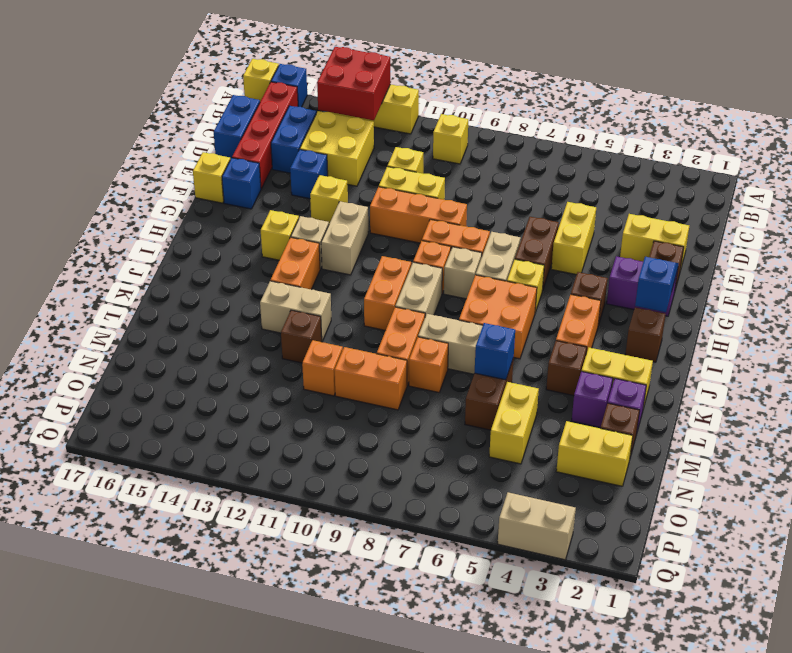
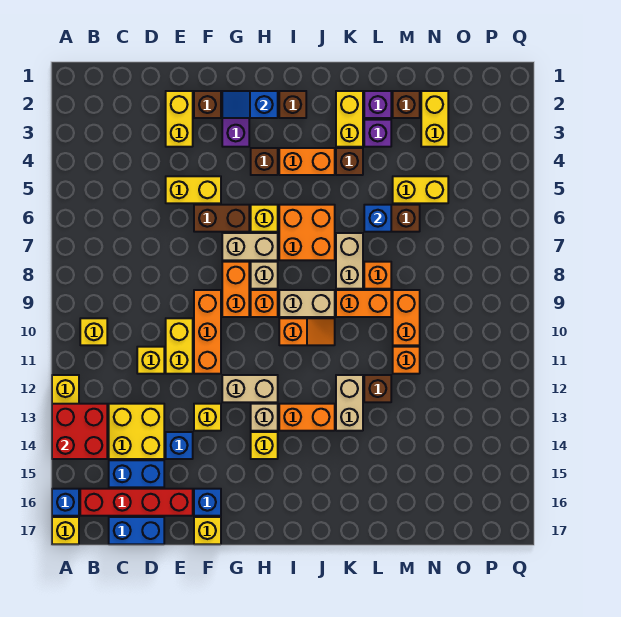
orange brick I10:J10 level 1 -> orange slope I10:J10 level 1 top I
tan brick Q3:Q4 level 1 -> none

